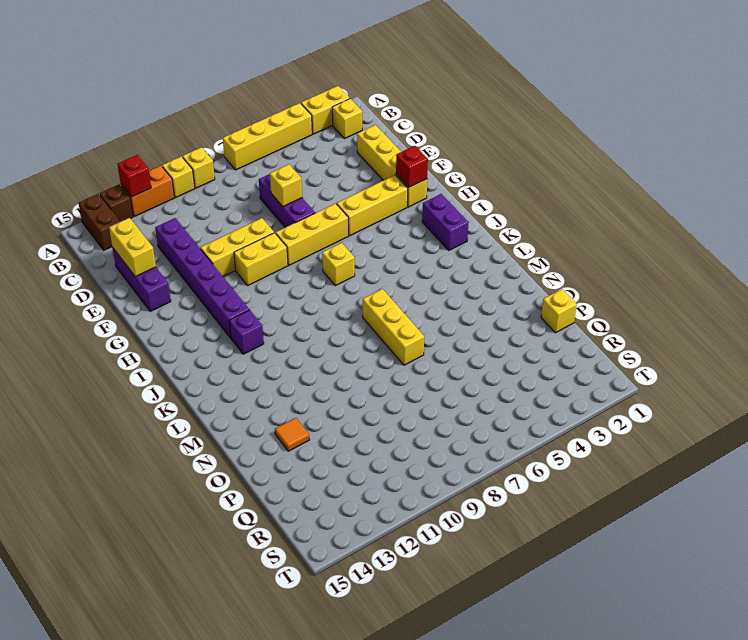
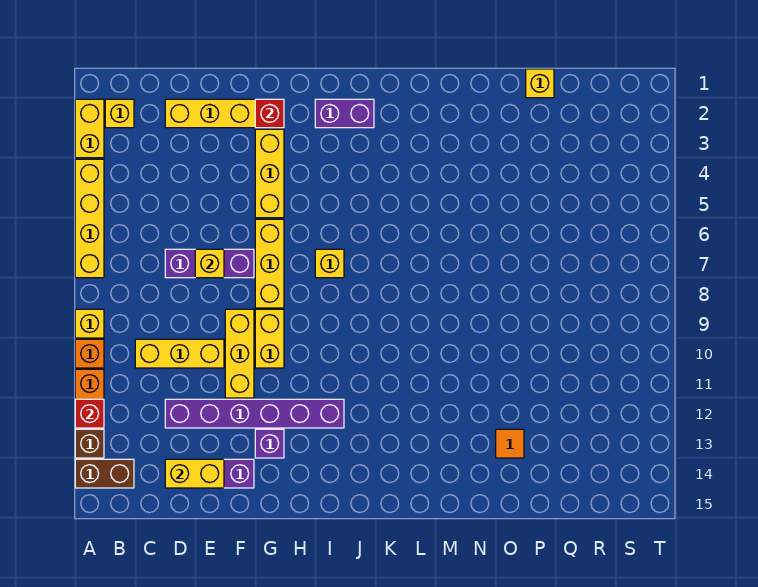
yellow brick A10 level 1 -> orange brick A10 level 1
purple brick J12 level 1 -> purple brick G13 level 1
yellow brick L7:N7 level 1 -> yellow brick C10:E10 level 1

